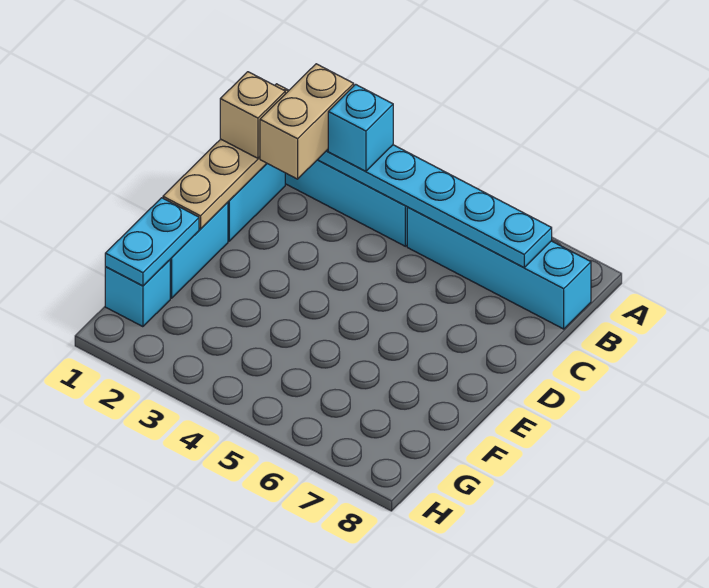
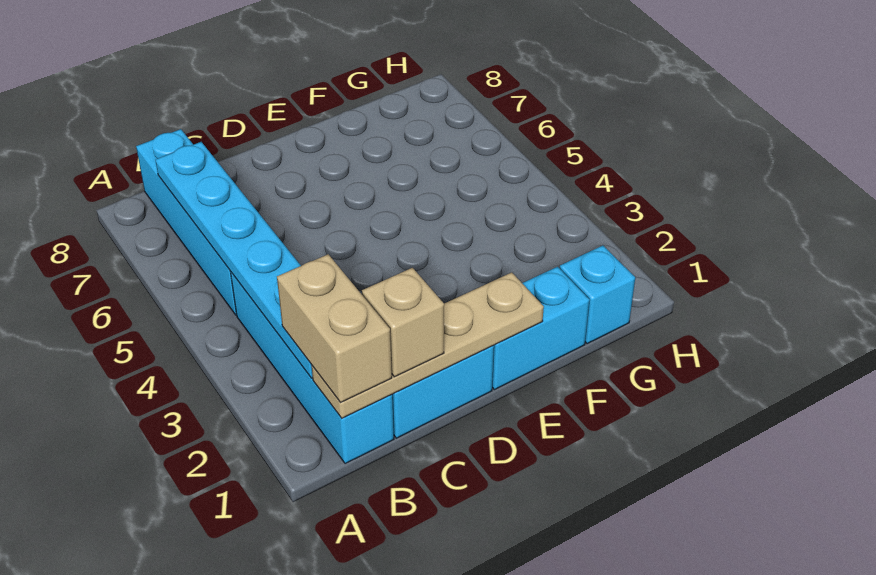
tan brick B2:C2 level 3 -> tan brick B1:B2 level 3
cyan brick B3 level 3 -> none
cyan plate F1:G1 level 2 -> none

